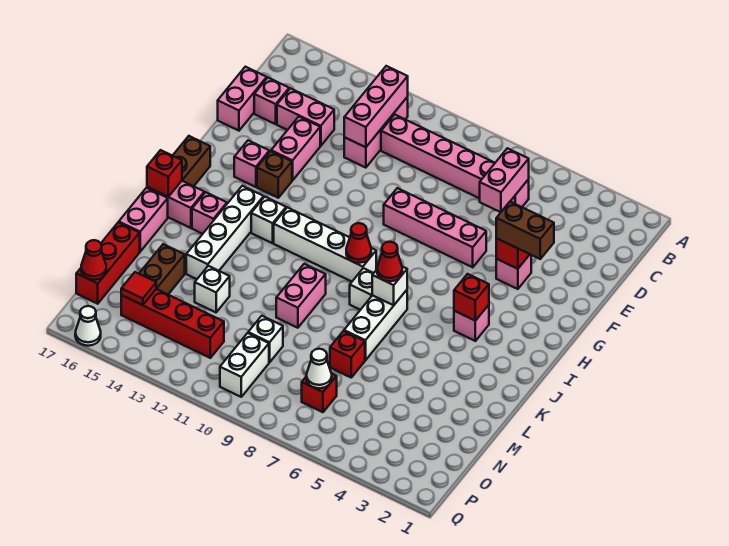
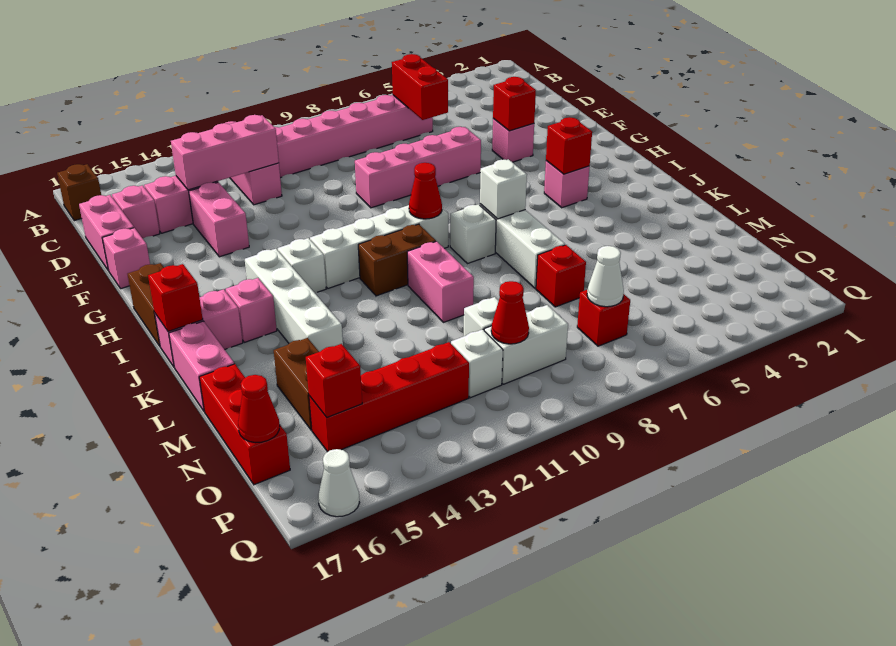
pink brick B12:D12 level 2 -> pink brick D12:D14 level 2
pink brick C6:D6 level 2 -> red brick C6:D6 level 2
brown brick F3:F4 level 3 -> brown brick J10:J11 level 1
brown brick G14 level 1 -> brown brick B17 level 1
pink brick G15 level 1 -> pink brick F17 level 1
red cone J7 level 3 -> red cone O10 level 2
white brick M13 level 1 -> white brick O11 level 1
white brick O10:P10 level 1 -> white brick O9:O10 level 1
red tile O15 level 2 -> red brick O15 level 2

